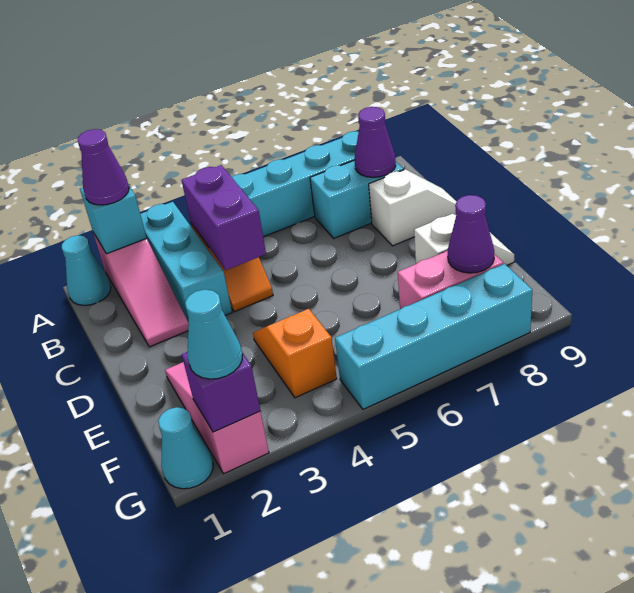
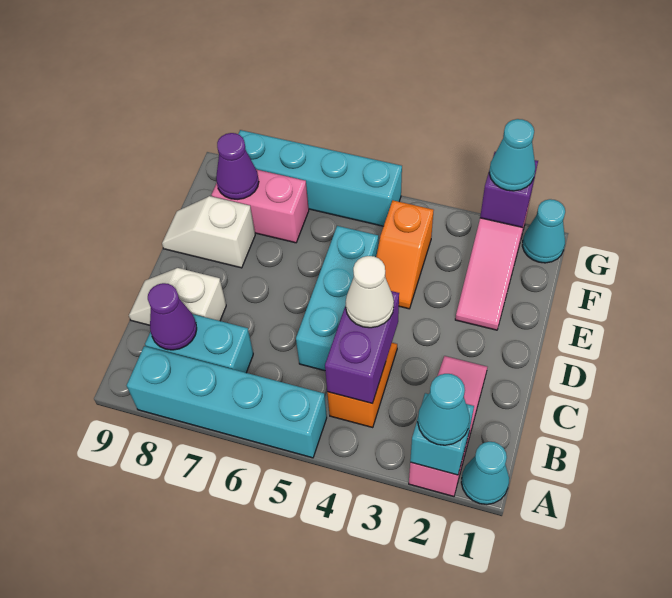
purple cone A2 level 3 -> cyan cone A2 level 3
cyan brick A3:C3 level 1 -> cyan brick C5:E5 level 1
none -> white cone C4 level 3

